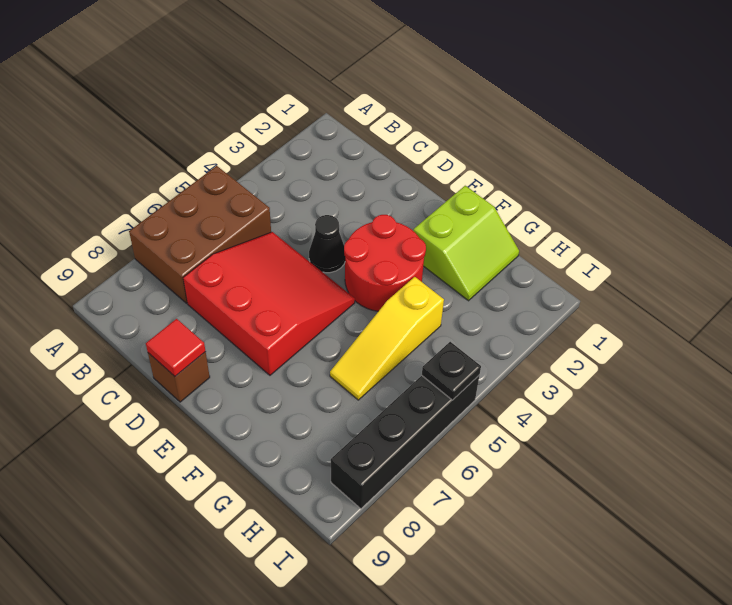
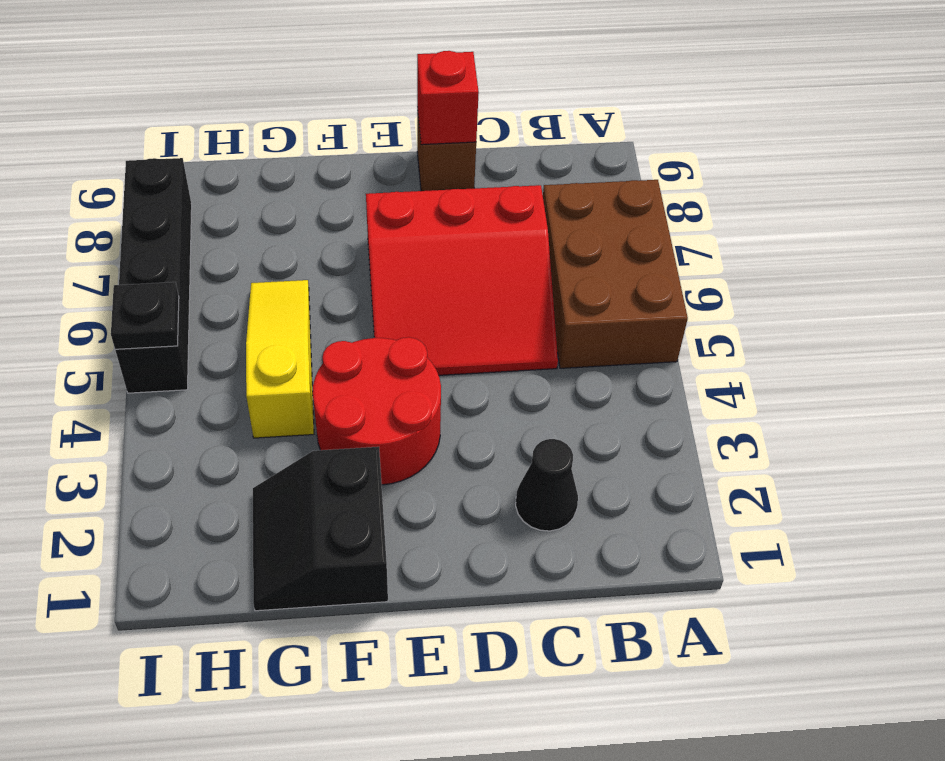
black cone D4 level 1 -> black cone C2 level 1
red tile D9 level 2 -> red brick D9 level 2
lime slope F1:G2 level 1 top F -> black slope F1:G2 level 1 top F

